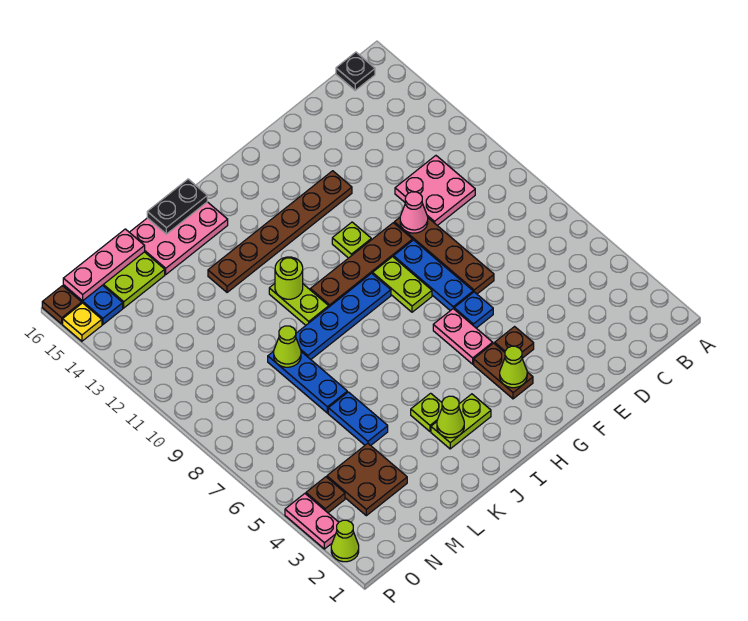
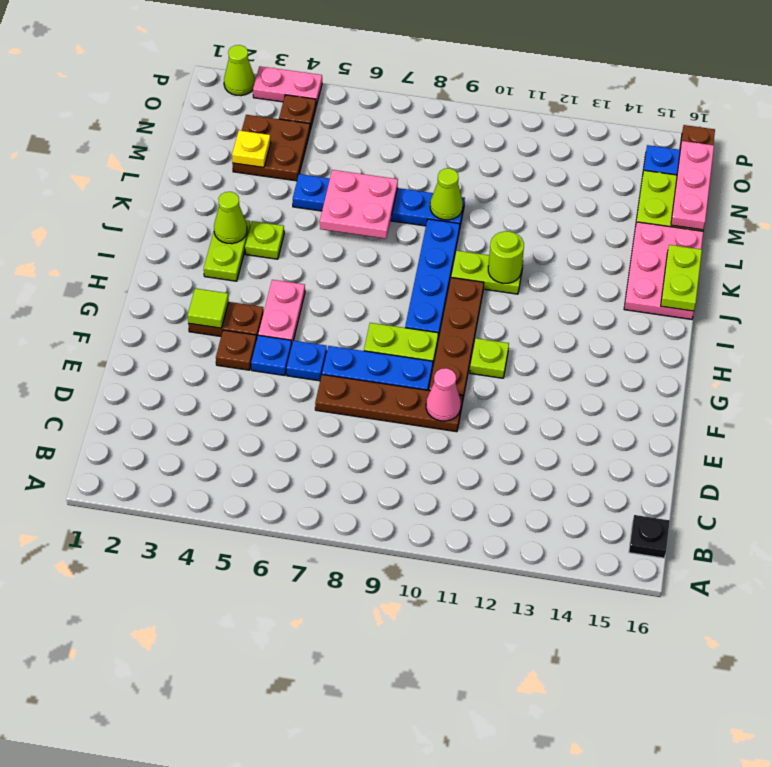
pink plate C10:D11 level 1 -> pink plate K6:L7 level 2
none -> blue plate F5 level 1
brown plate F13:K13 level 1 -> none
lime cone G3 level 2 -> lime tile G3 level 2
pink plate G5:G6 level 1 -> pink plate G5:H5 level 1
black plate J16:K16 level 2 -> lime plate J16:K16 level 2
yellow plate P15 level 1 -> yellow plate M3 level 2

